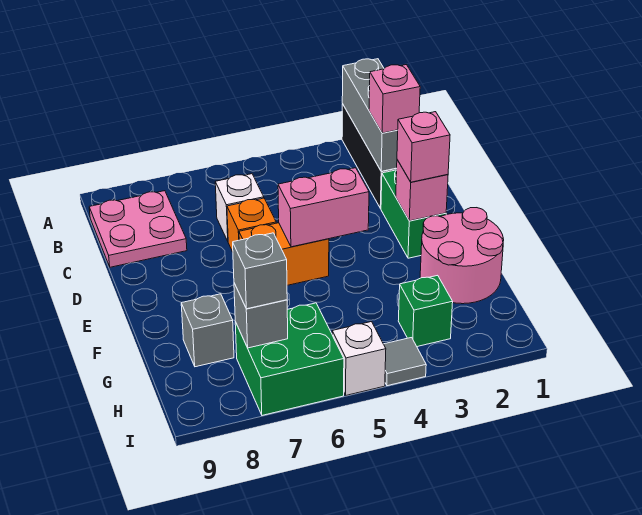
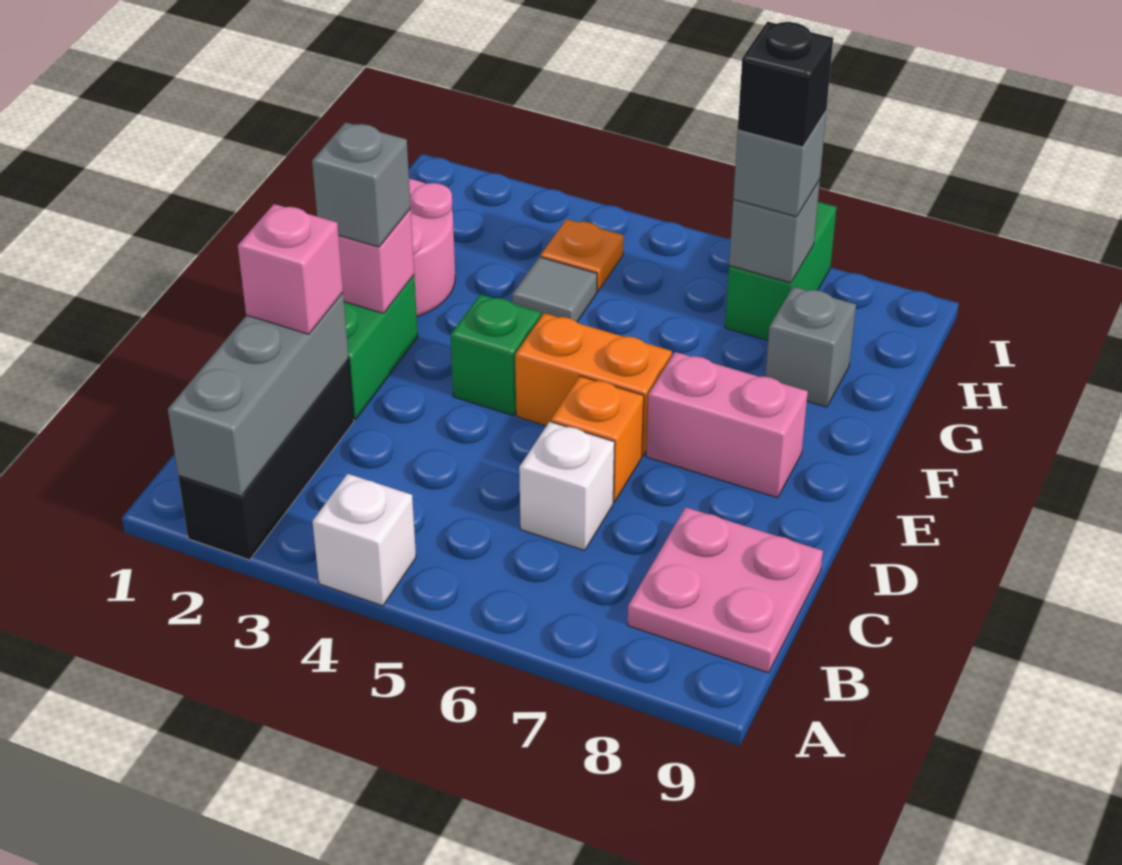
pink brick E2 level 3 -> grey brick E2 level 3
pink brick E4:E5 level 2 -> pink brick E7:E8 level 1
green brick H3 level 1 -> green brick E4 level 1
none -> orange plate H4 level 1
green brick H6:I7 level 1 -> green brick H7:I7 level 1
none -> black brick H7 level 4
grey tile I4 level 1 -> grey tile G4 level 1
white brick I5 level 1 -> white brick A4 level 1

